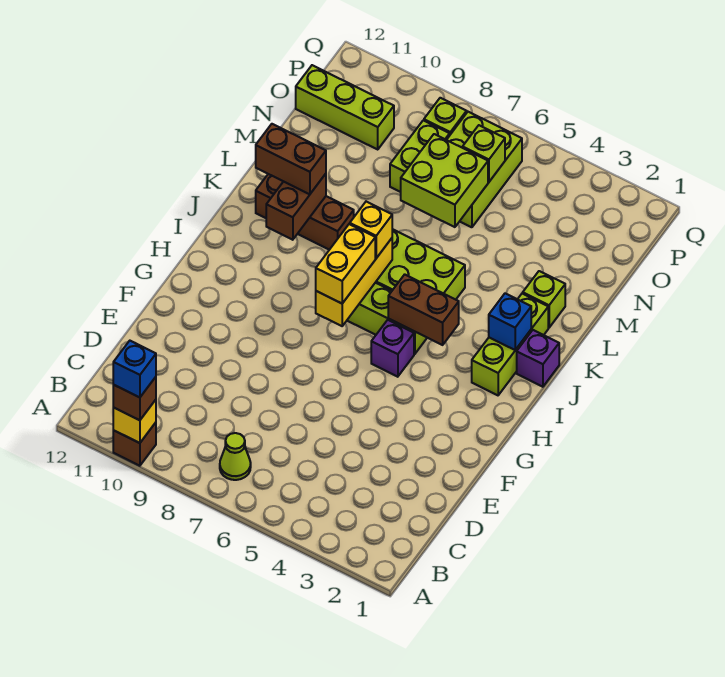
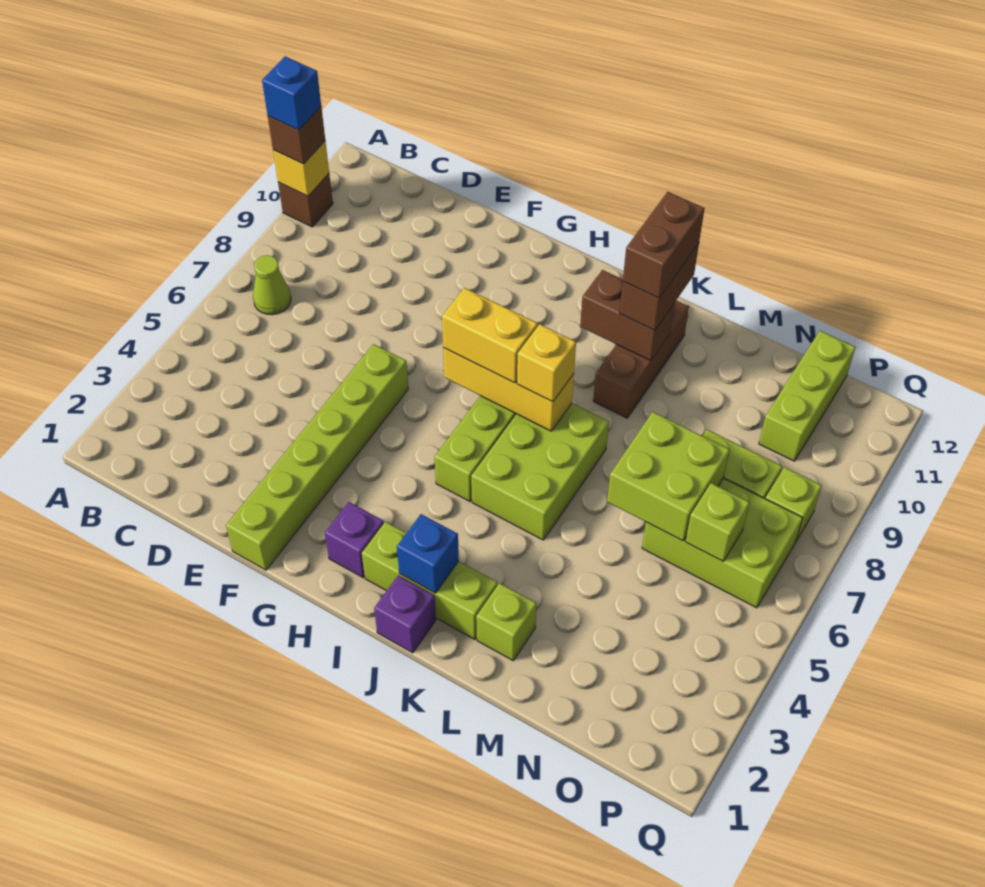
none -> lime brick F1:F6 level 1
purple brick H5 level 1 -> purple brick H2 level 1
brown brick I4:I5 level 2 -> brown brick K10:K11 level 4

